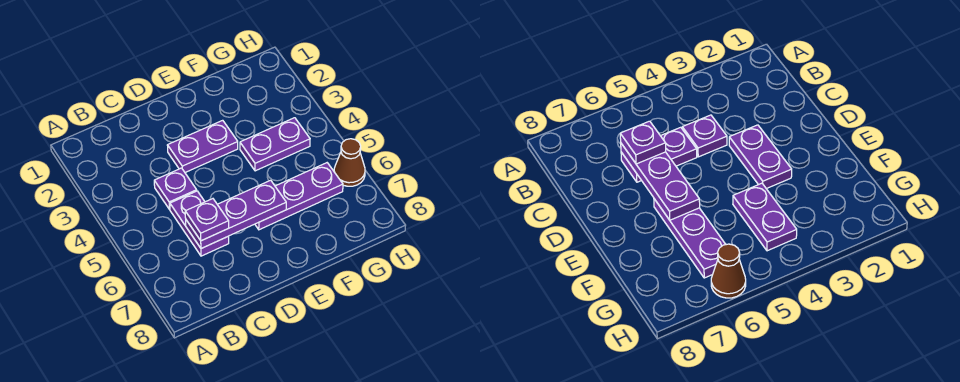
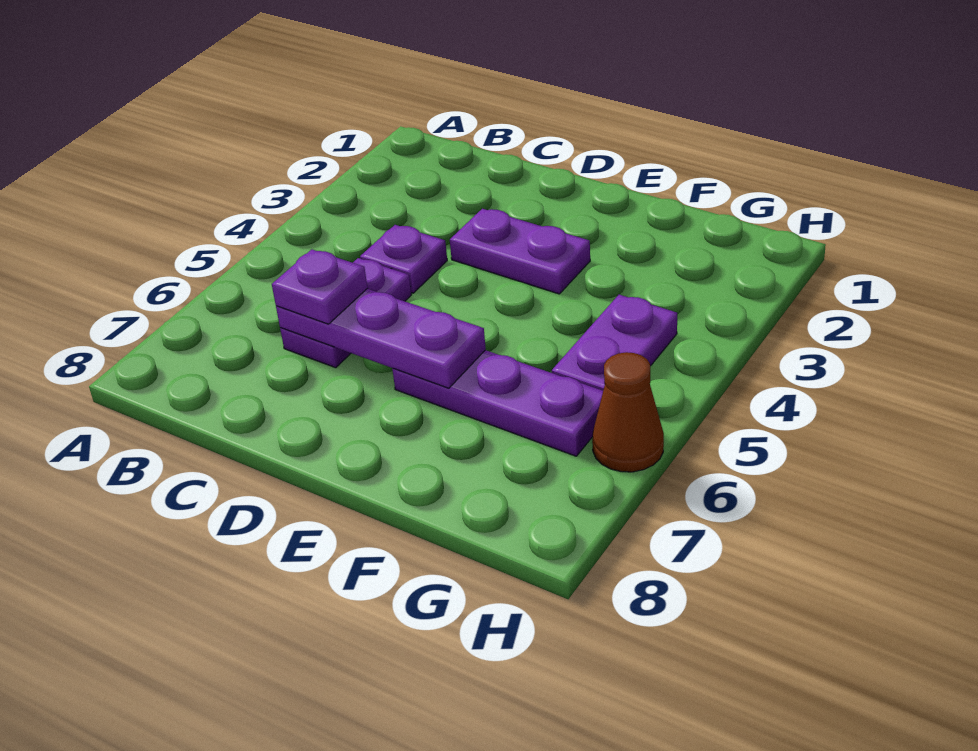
purple plate F4:G4 level 1 -> purple plate G4:G5 level 1

